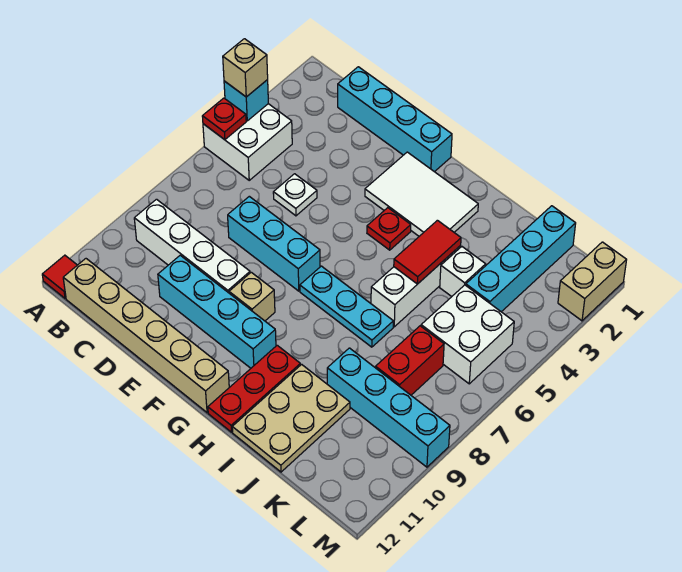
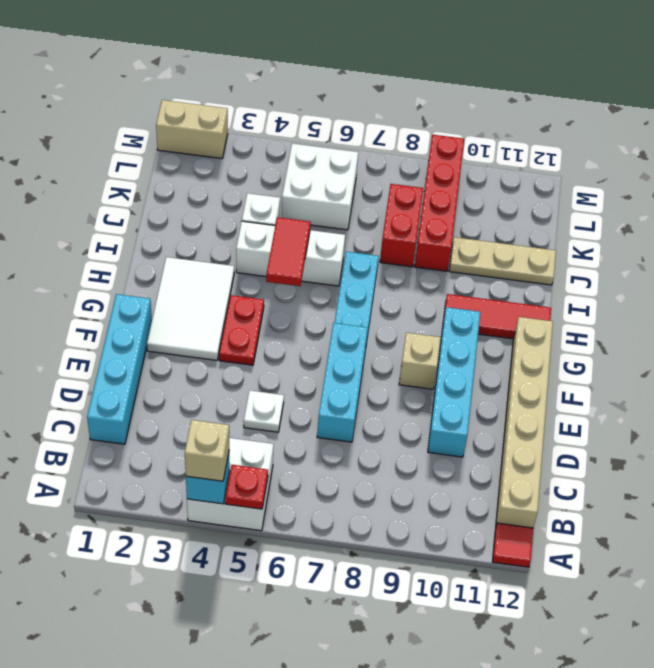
white brick B9:E9 level 1 -> none
red plate G4 level 1 -> red plate F4:G4 level 1
red plate H10:H12 level 1 -> red tile H10:H12 level 1
red tile I4:I5 level 2 -> red tile H5:I5 level 2
tan plate I10:J12 level 1 -> tan plate J10:J12 level 1
cyan brick J9:M9 level 1 -> red brick J9:M9 level 1
cyan brick K1:K4 level 1 -> none
red brick K7:K8 level 1 -> red brick J8:K8 level 1

